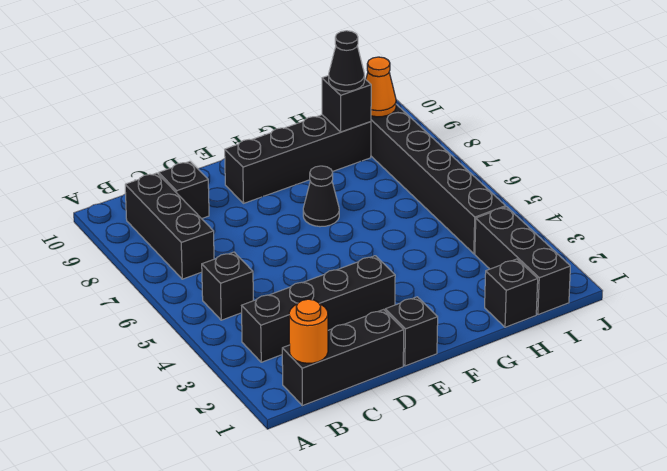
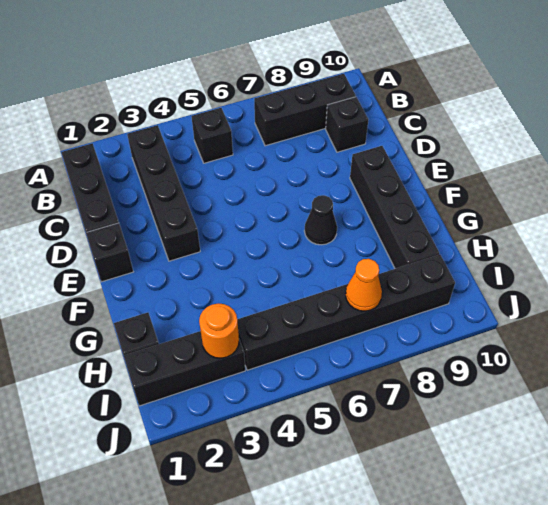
orange round brick B1 level 2 -> orange round brick I3 level 2
black brick H9 level 2 -> none
black cone H9 level 3 -> none
orange cone I9 level 2 -> orange cone I7 level 2

